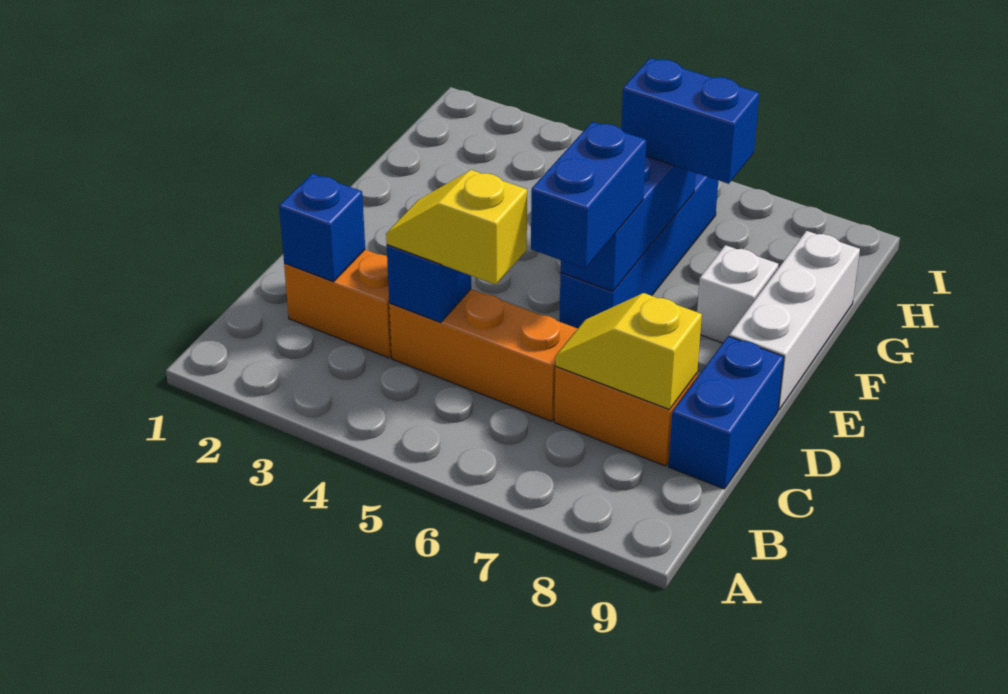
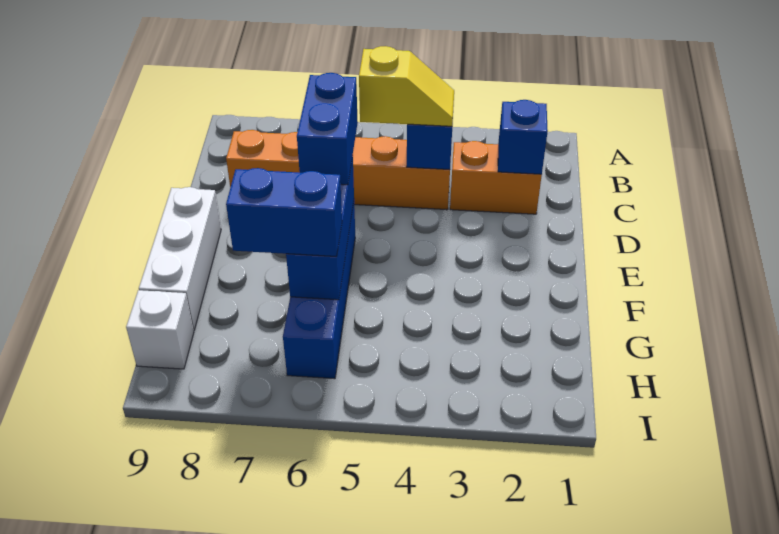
yellow slope C7:C8 level 2 top 8 -> none
blue brick C9:D9 level 1 -> none
white brick F8 level 1 -> white brick H9 level 1

